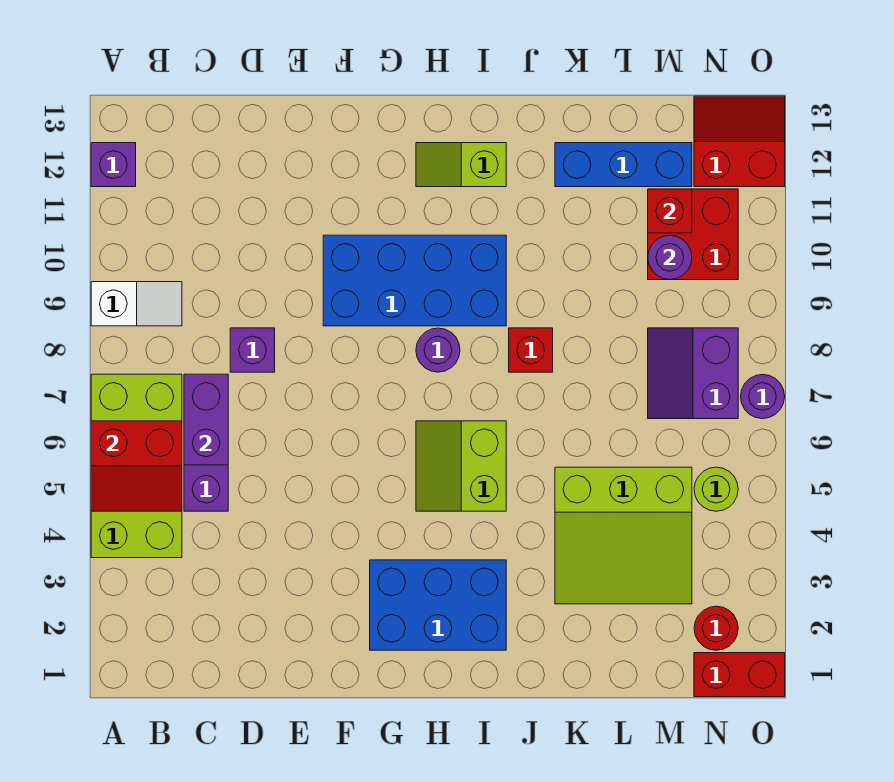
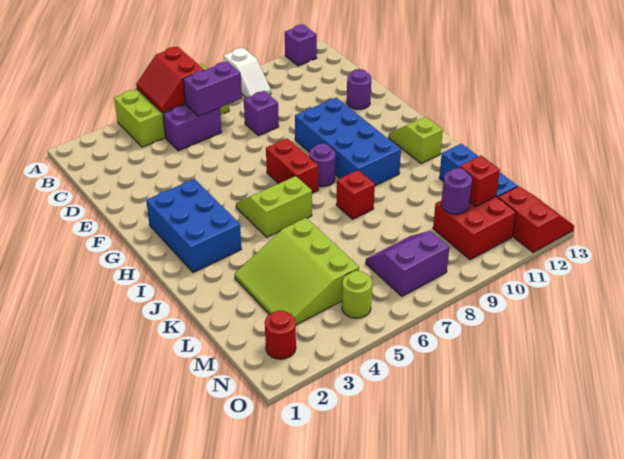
red brick N1:O1 level 1 -> red brick G7:H7 level 1
purple round brick O7 level 1 -> purple round brick E12 level 1

